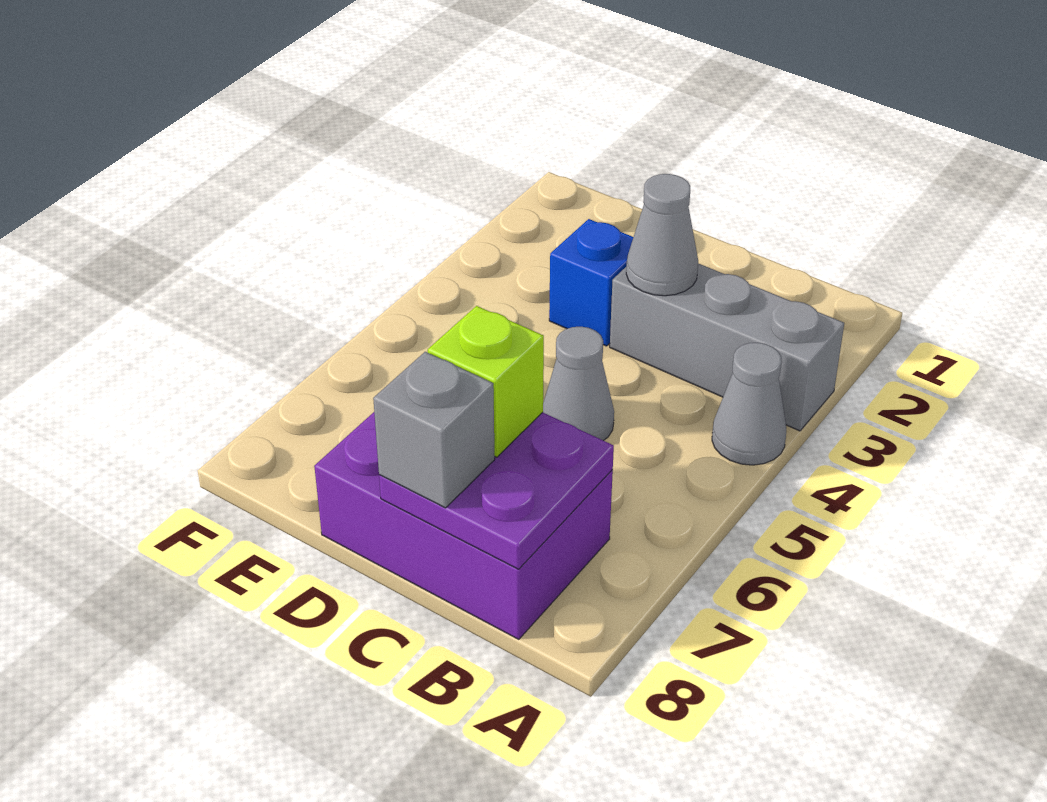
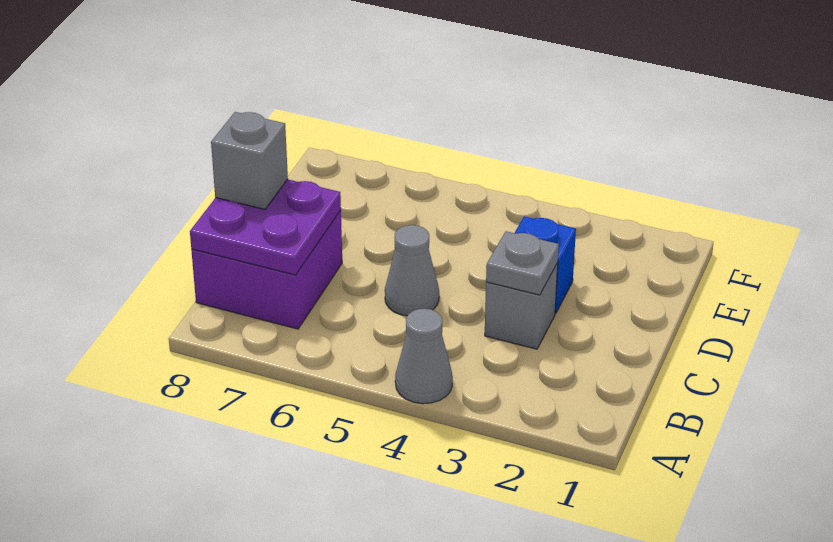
grey brick A3:C3 level 1 -> grey brick C3 level 1
purple brick B7:D8 level 1 -> purple brick B7:C8 level 1
grey cone C3 level 2 -> grey plate C3 level 2
lime brick C7 level 3 -> none

